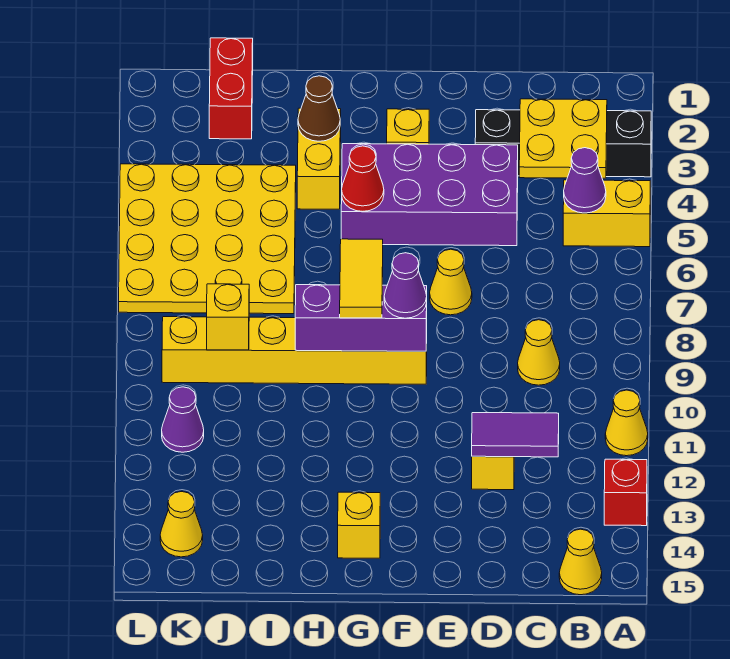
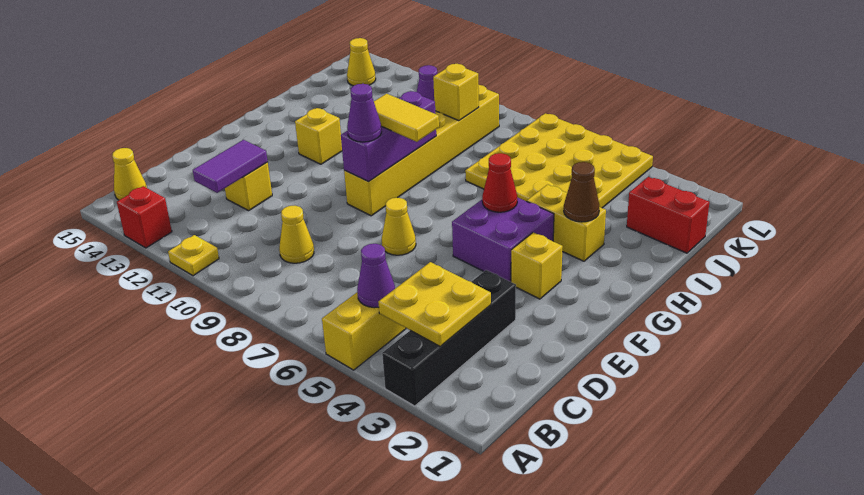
yellow cone A11 level 1 -> yellow plate A11 level 1
purple brick D4:G5 level 1 -> purple brick F4:G5 level 1
yellow brick G14 level 1 -> yellow brick G12 level 1

